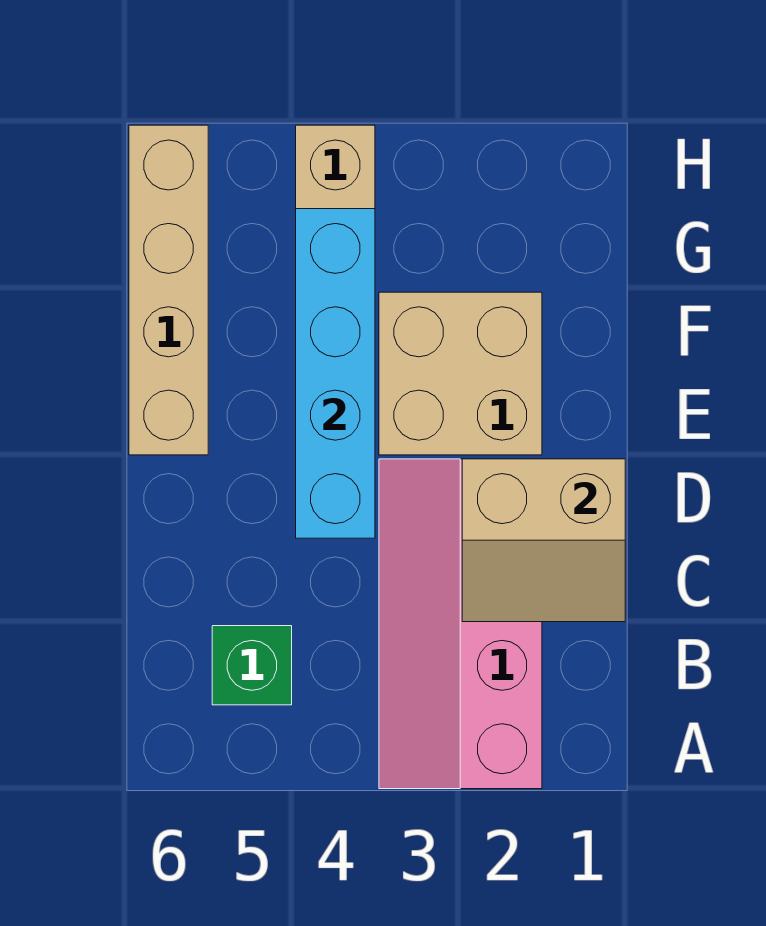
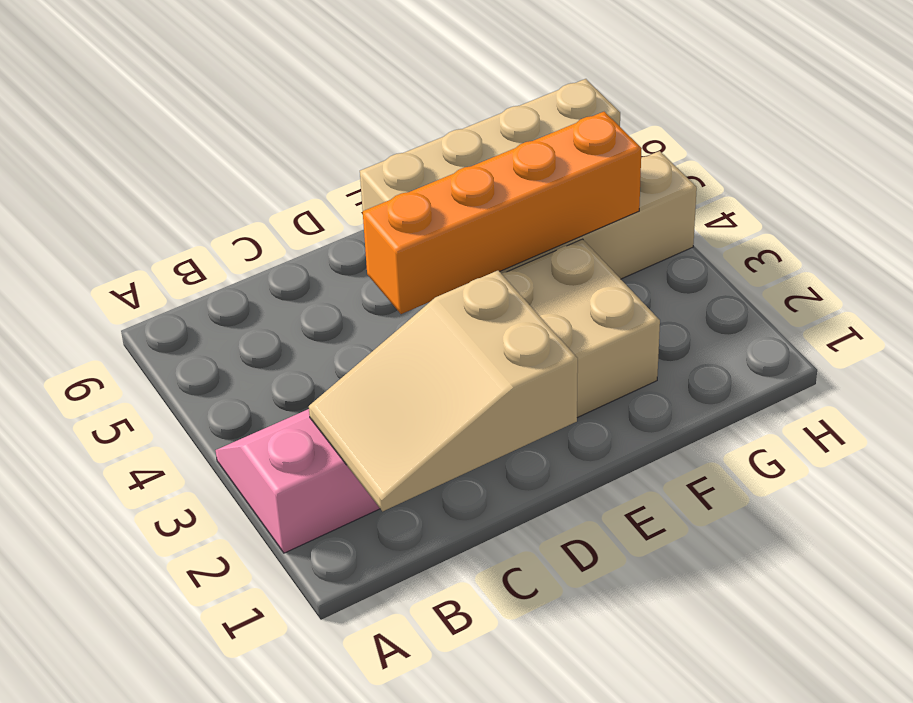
green brick B5 level 1 -> none
tan slope C1:D2 level 2 top D -> tan slope B1:D2 level 2 top D
cyan brick D4:G4 level 2 -> orange brick D4:G4 level 2

